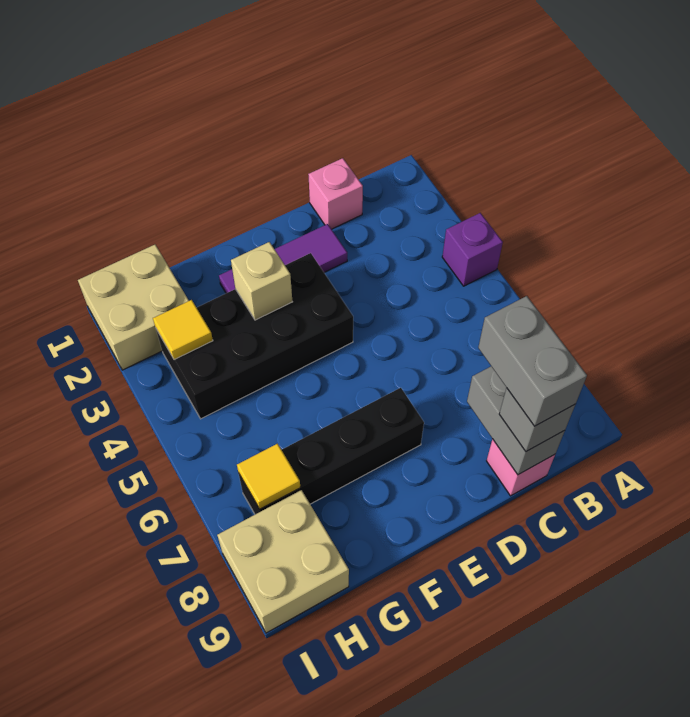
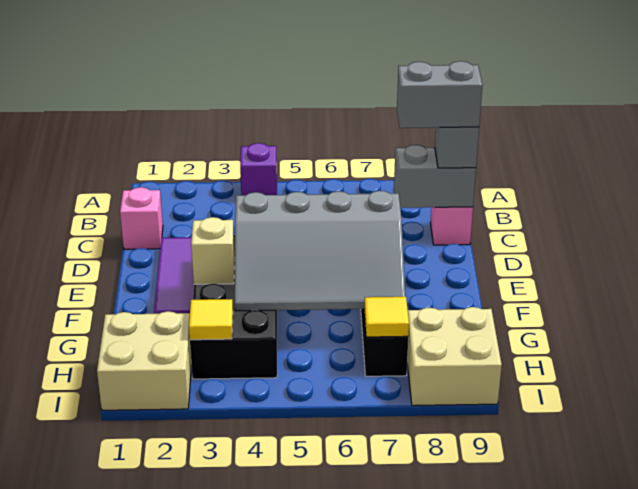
none -> grey slope E4:G7 level 2 top E

